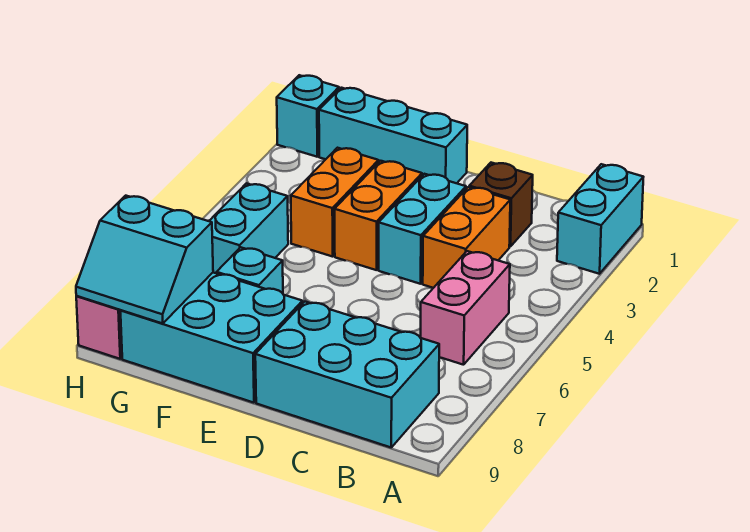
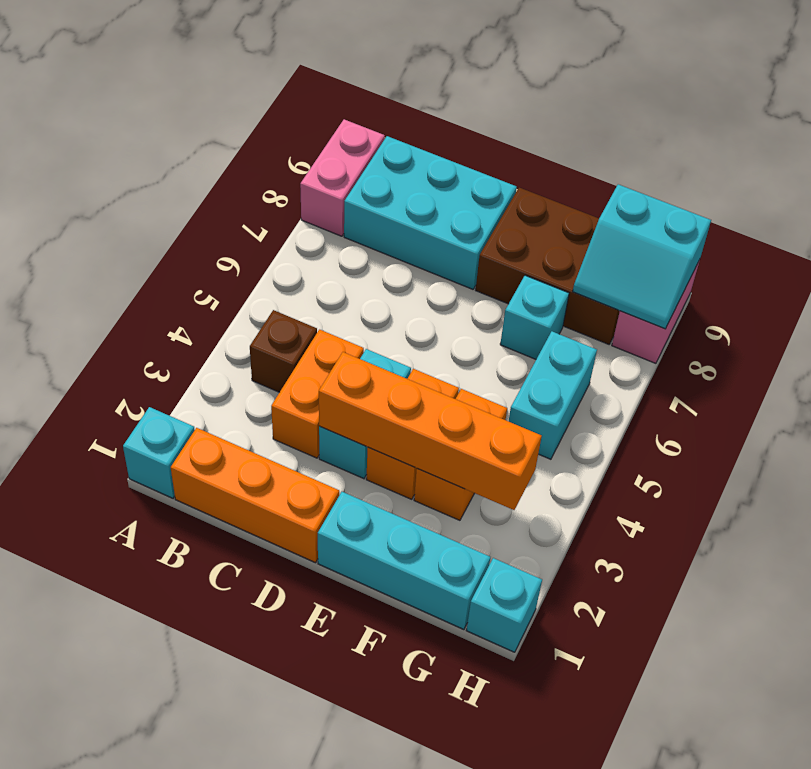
cyan brick A1:A2 level 1 -> cyan brick A1 level 1
none -> orange brick B1:D1 level 1
pink brick B5:B6 level 1 -> pink brick A8:A9 level 1
brown brick C2 level 1 -> brown brick B4 level 1
none -> orange brick D3:G3 level 2
cyan brick E8:G9 level 1 -> brown brick E8:G9 level 1
cyan slope G8:H9 level 2 top 8 -> cyan slope G8:H9 level 2 top 9

